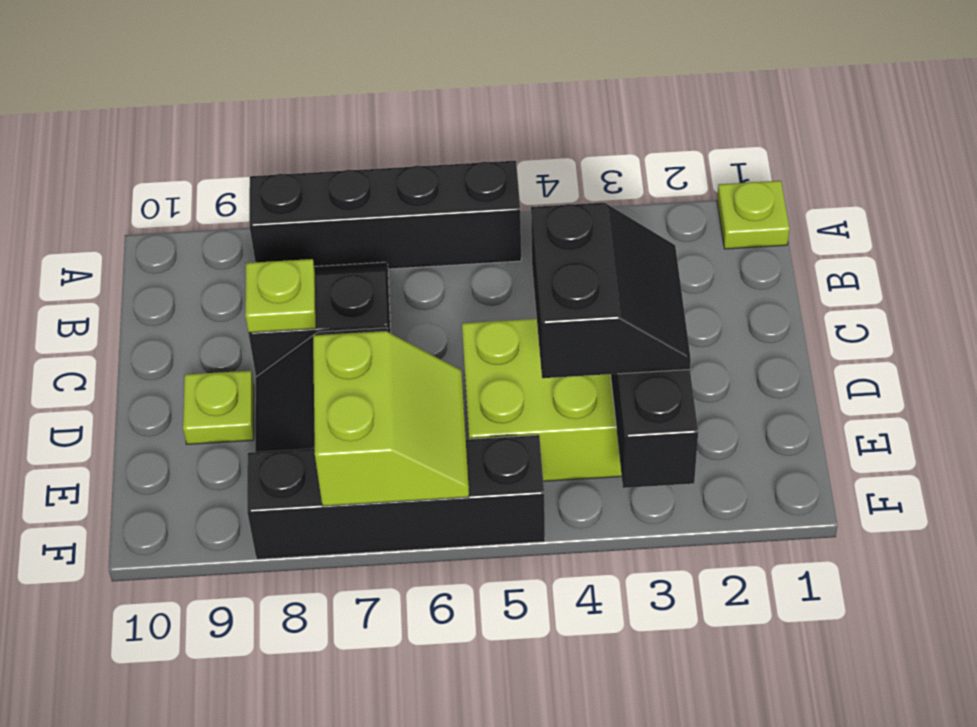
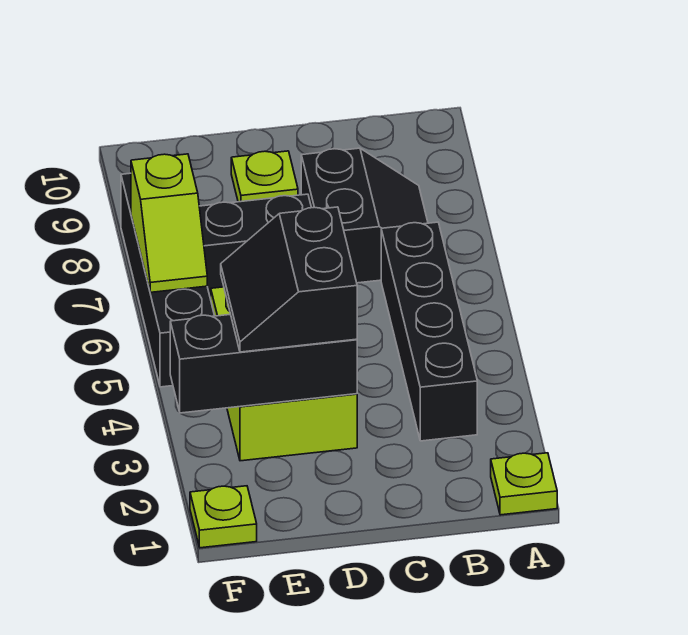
black brick A5:A8 level 1 -> black brick B3:B6 level 1
lime plate C8 level 2 -> lime plate F1 level 1
black slope D3:E4 level 3 top 4 -> black slope D3:E4 level 3 top D
lime slope E6:F7 level 2 top 7 -> lime slope F6:F7 level 2 top 7

